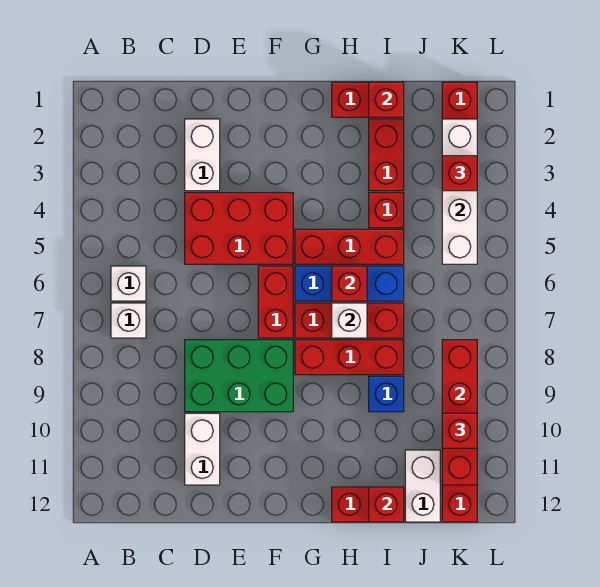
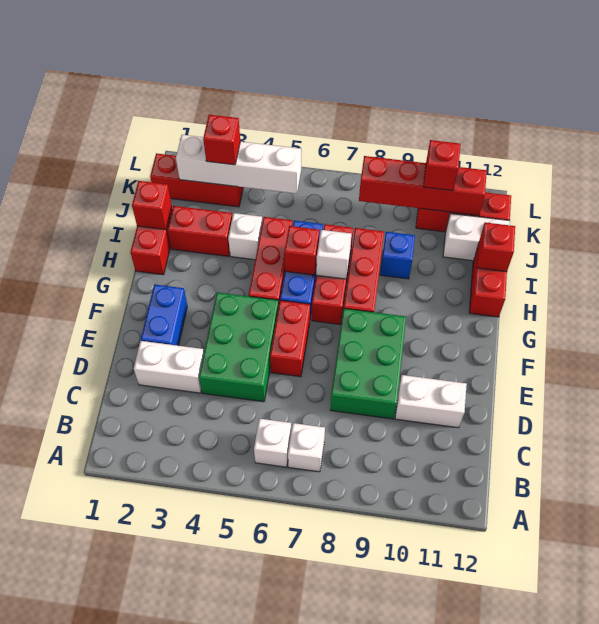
red brick D4:F5 level 1 -> green brick D4:F5 level 1
none -> blue brick E2:F2 level 1
red brick F6:F7 level 1 -> red brick E6:F6 level 1
red brick I4 level 1 -> white brick I4 level 1

